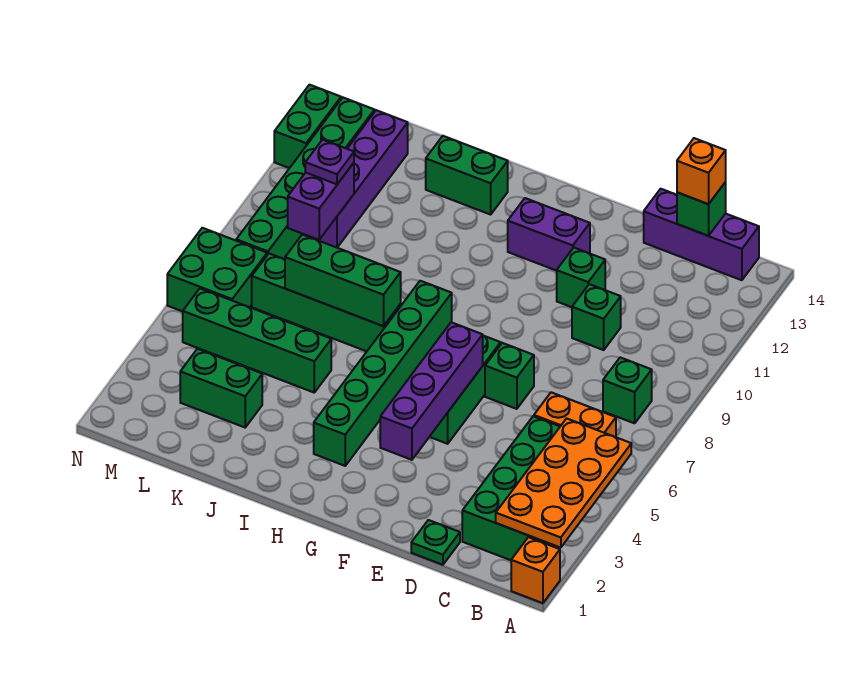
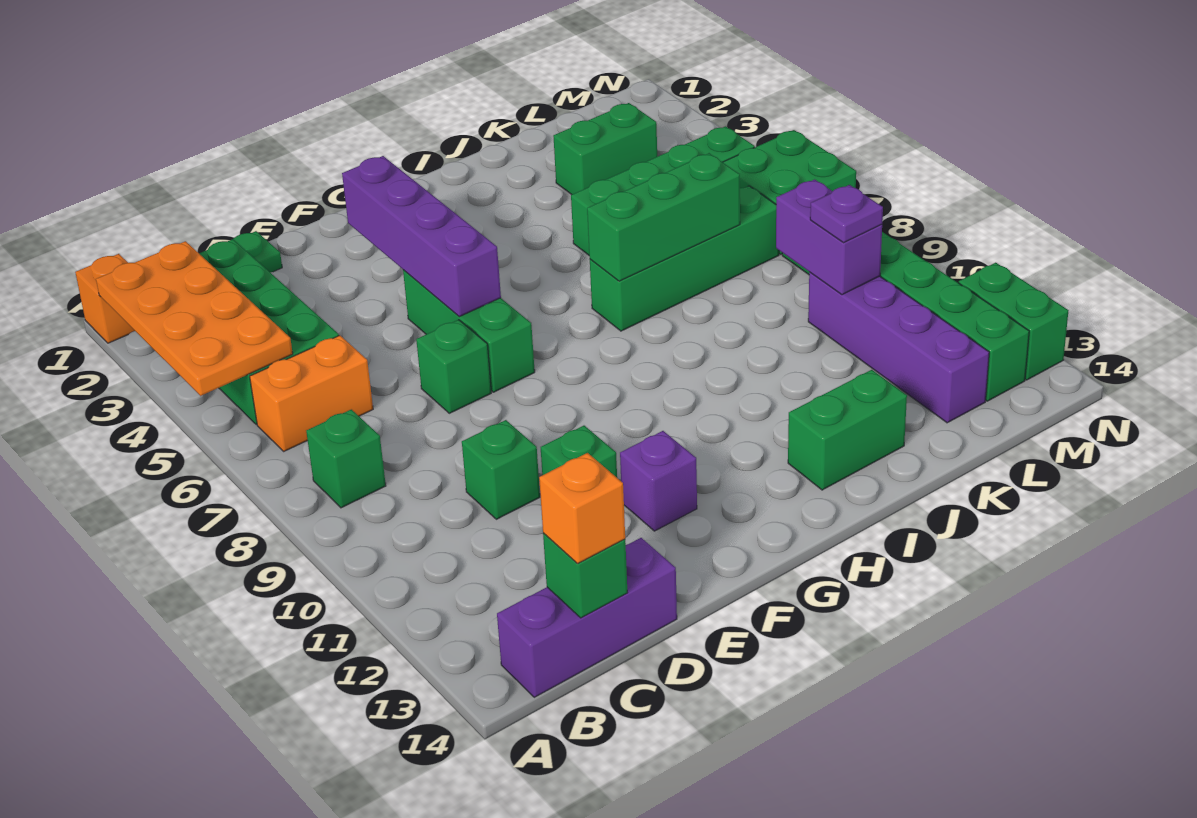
purple brick F12:G12 level 1 -> purple brick F12 level 1
green brick H3:H8 level 1 -> none

